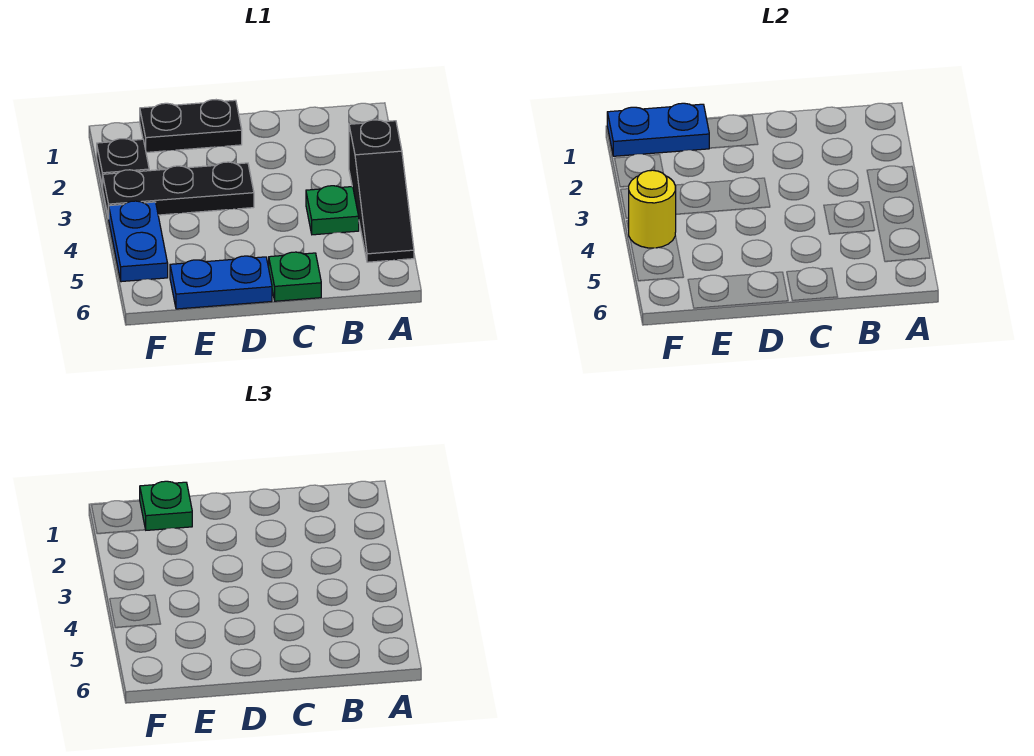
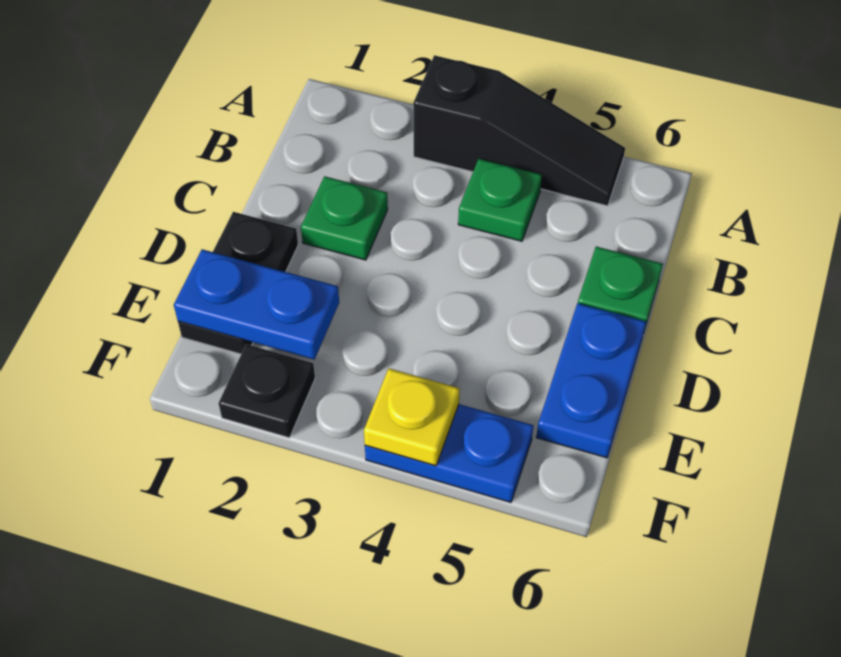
black plate D3:F3 level 1 -> none
blue plate E1:F1 level 2 -> blue plate E1:E2 level 2
green plate E1 level 3 -> green plate C2 level 1
yellow round brick F4 level 2 -> yellow plate F4 level 2

